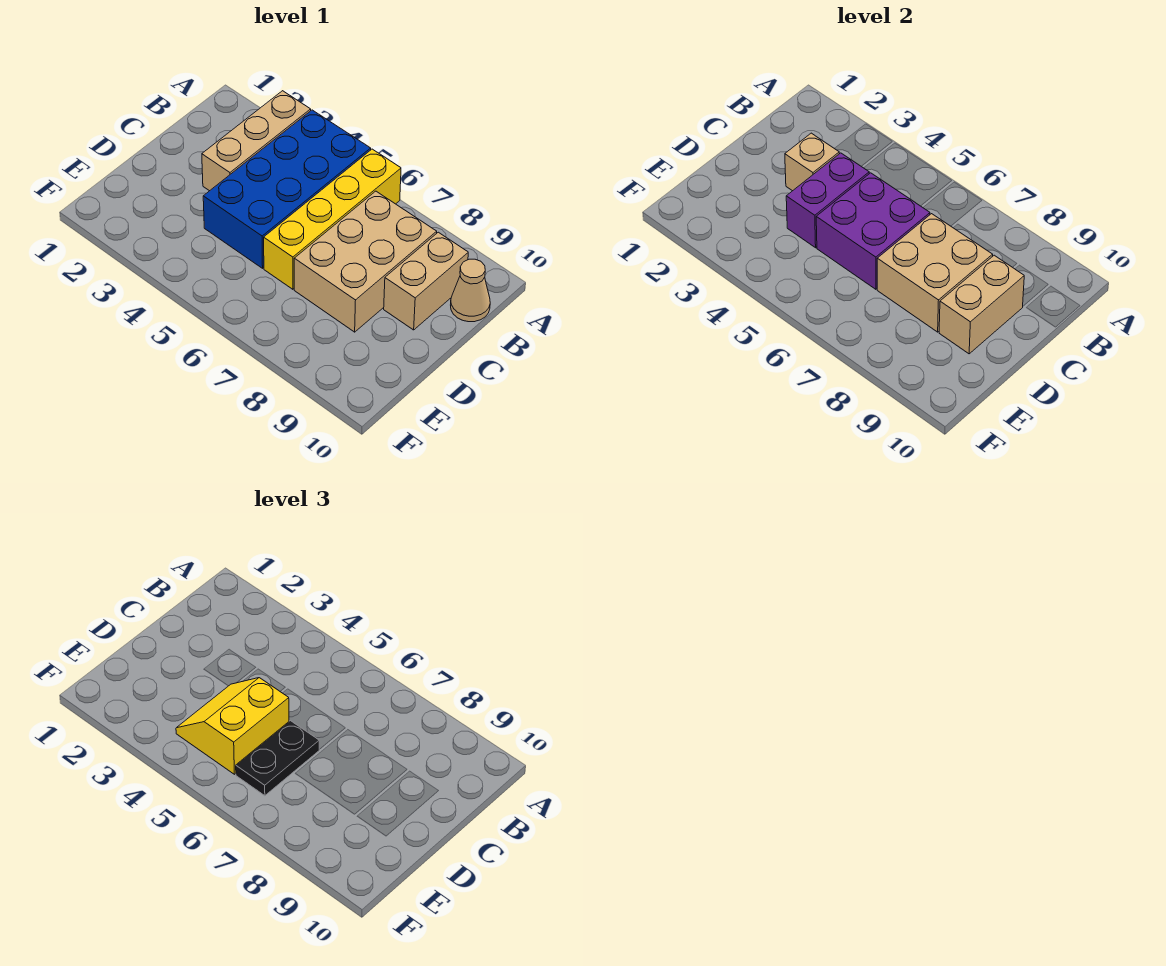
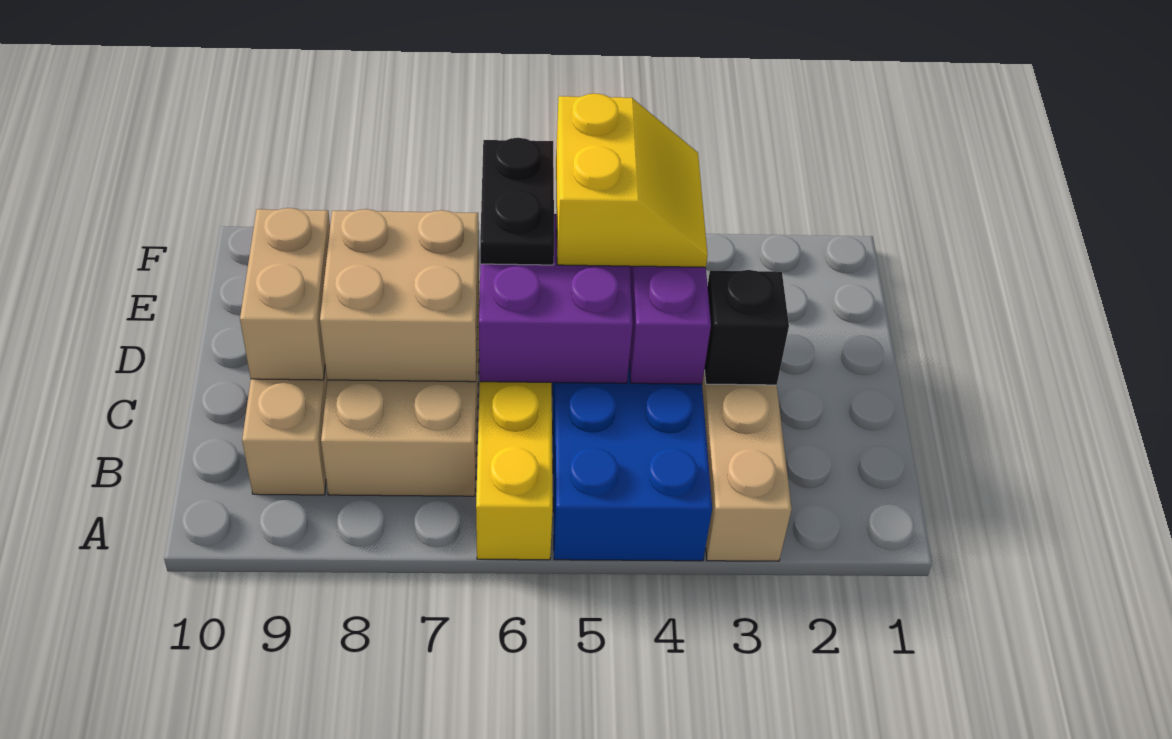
tan cone B10 level 1 -> none
tan brick C3 level 2 -> black brick C3 level 2

